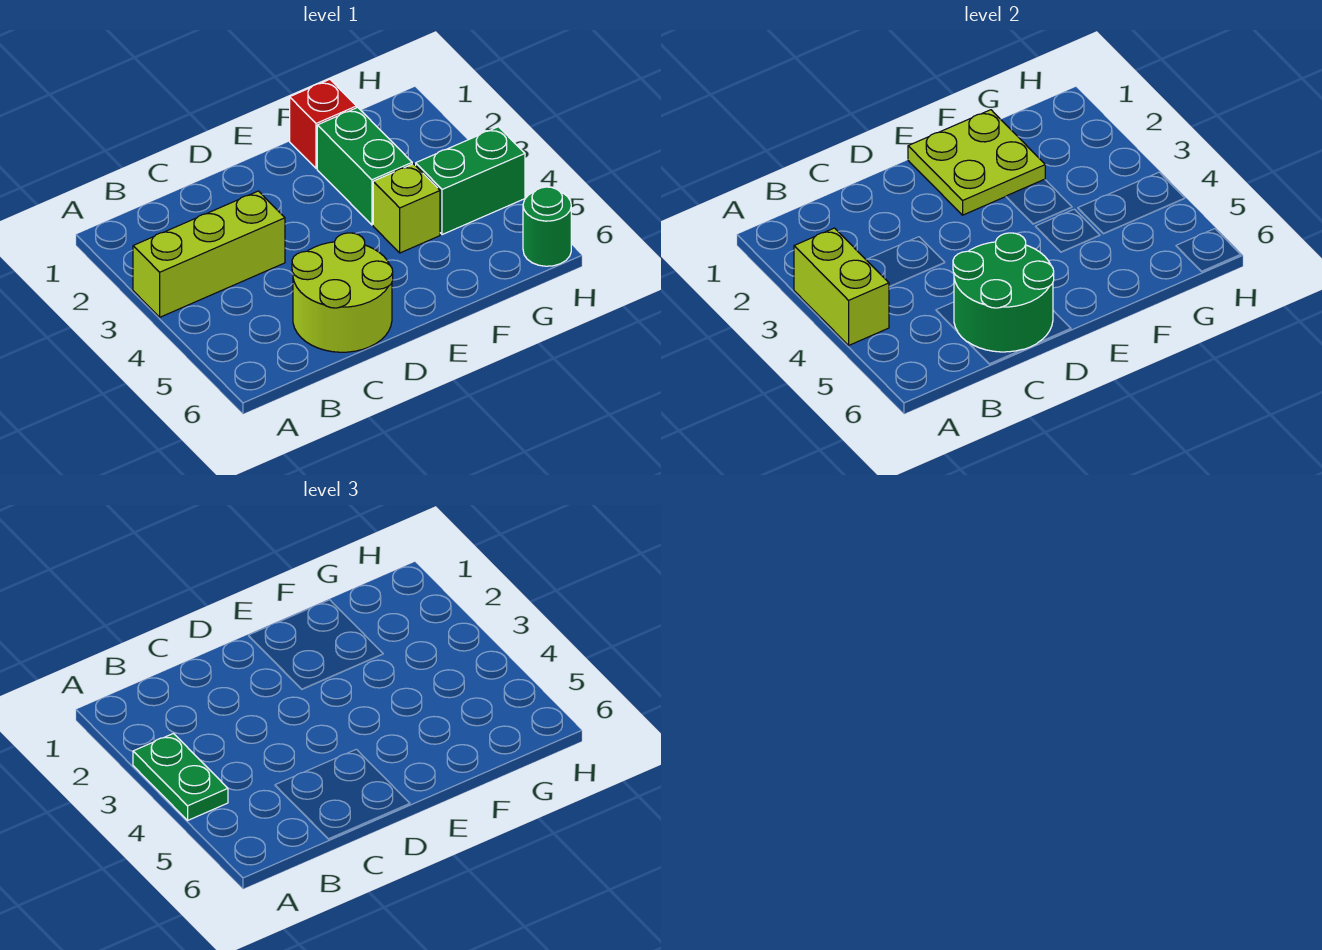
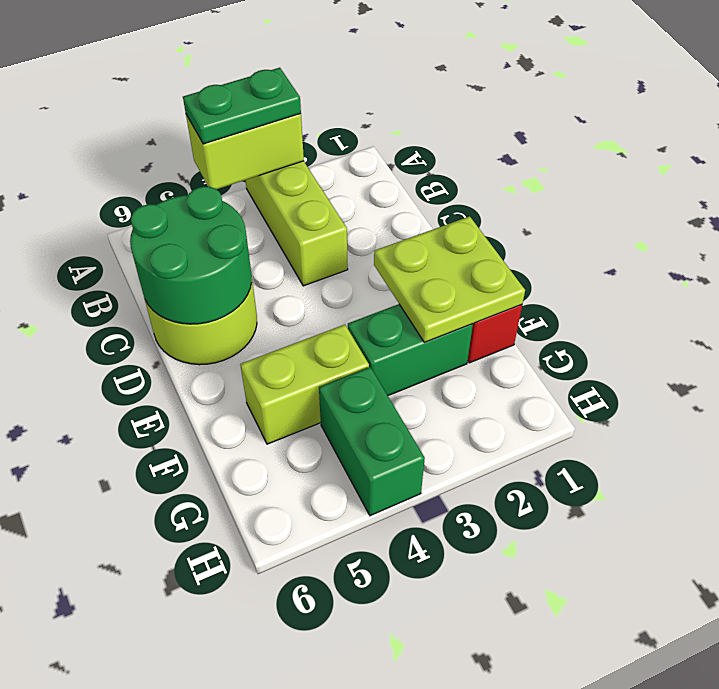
lime brick F4 level 1 -> lime brick F4:F5 level 1
green round brick H6 level 1 -> none

